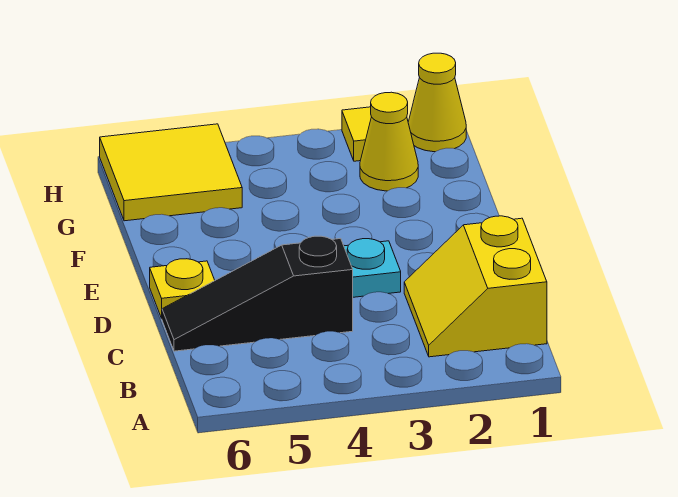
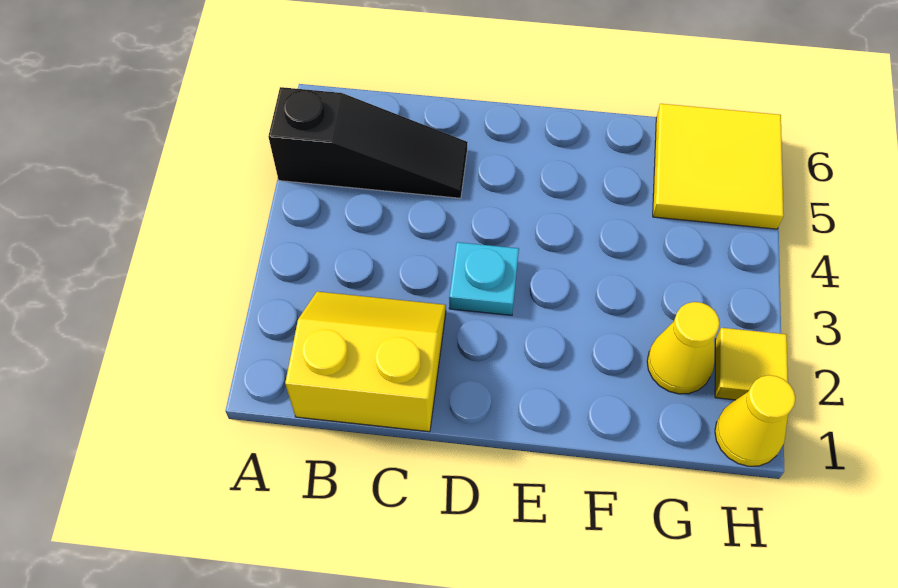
black slope C4:C6 level 1 top 4 -> black slope A5:C5 level 1 top A
yellow plate D6 level 1 -> none

